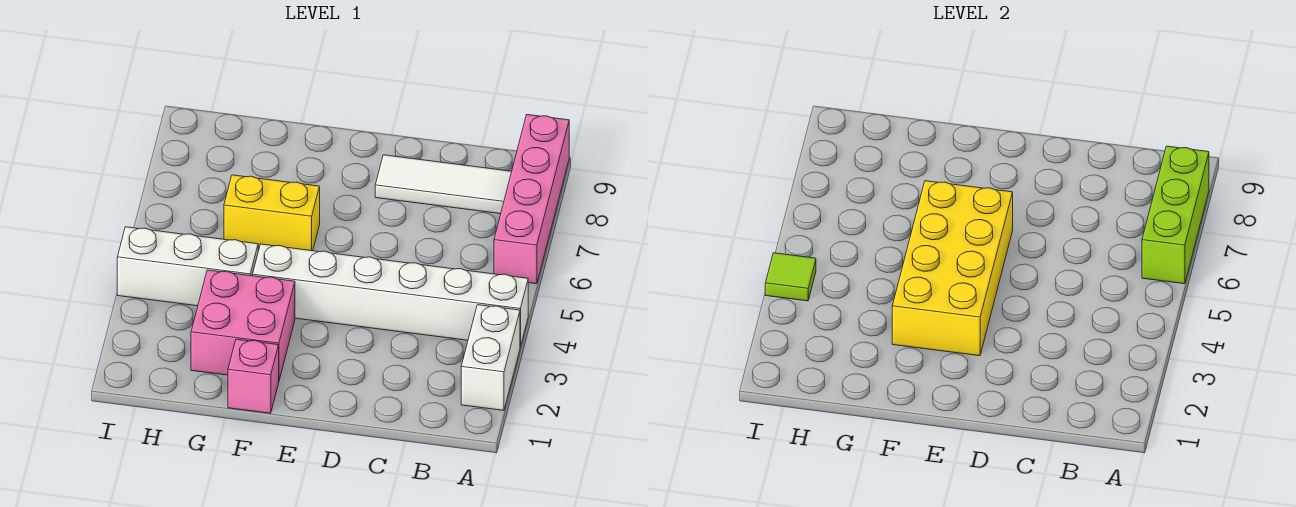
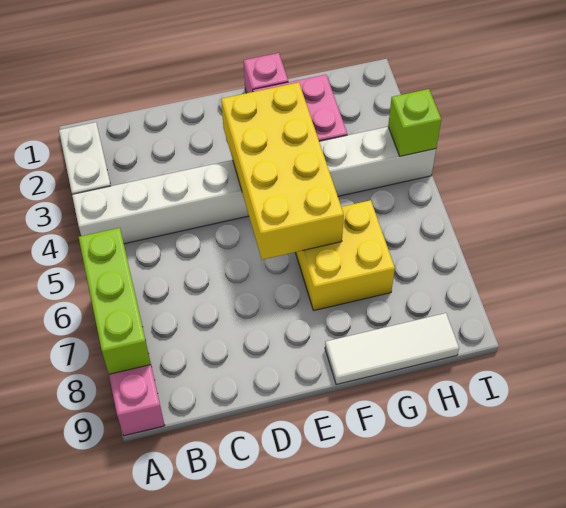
white tile B8:D8 level 1 -> white tile F9:H9 level 1
yellow brick F6:G6 level 1 -> yellow brick F6:G7 level 1
lime tile I4 level 2 -> lime brick I4 level 2

